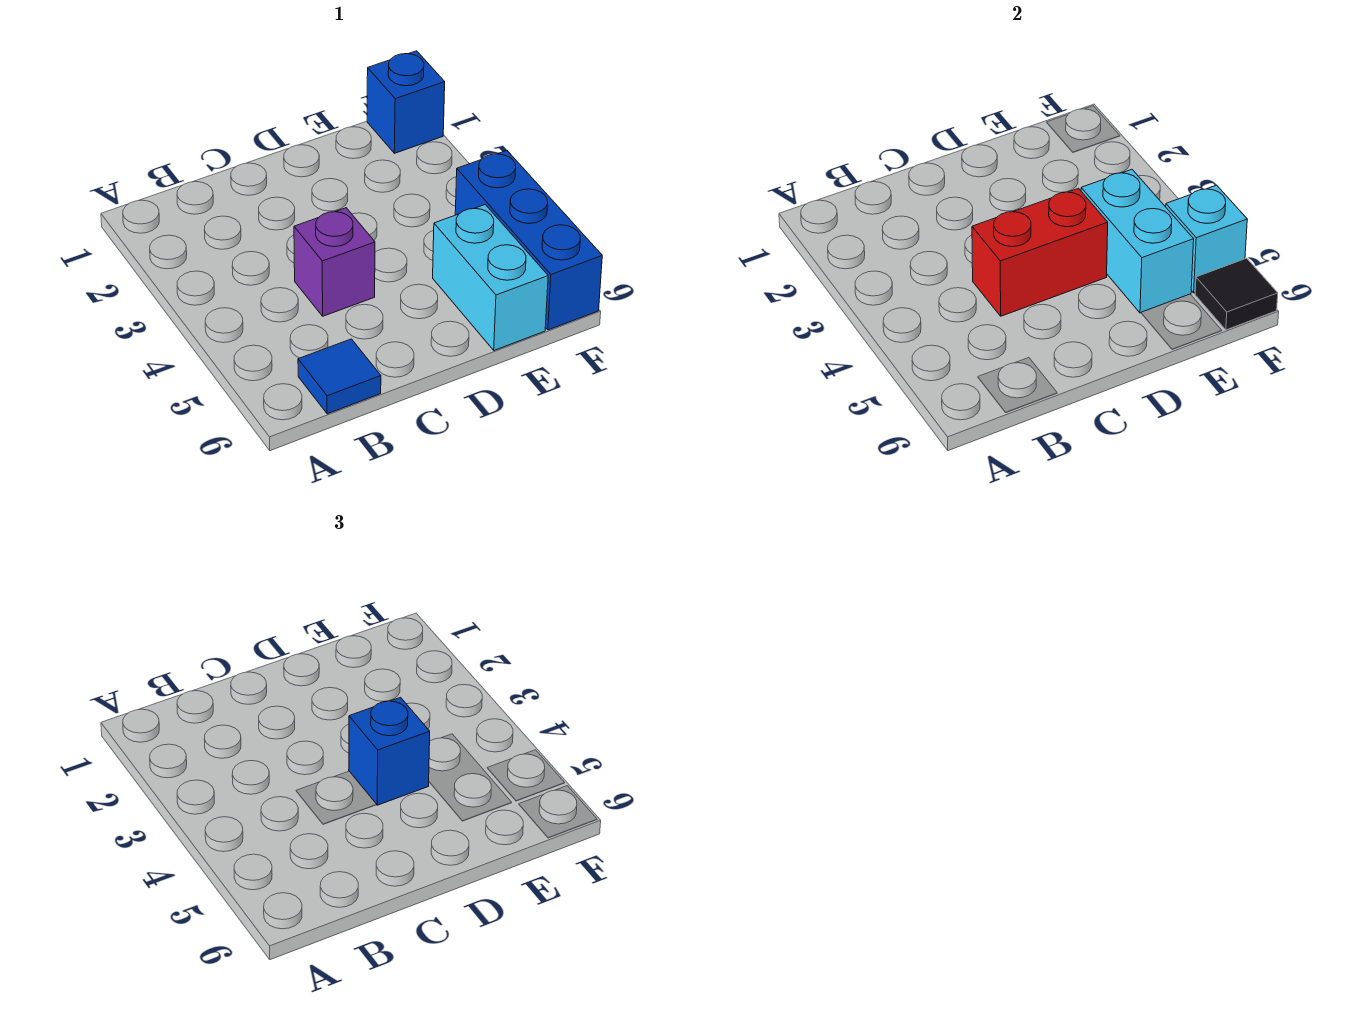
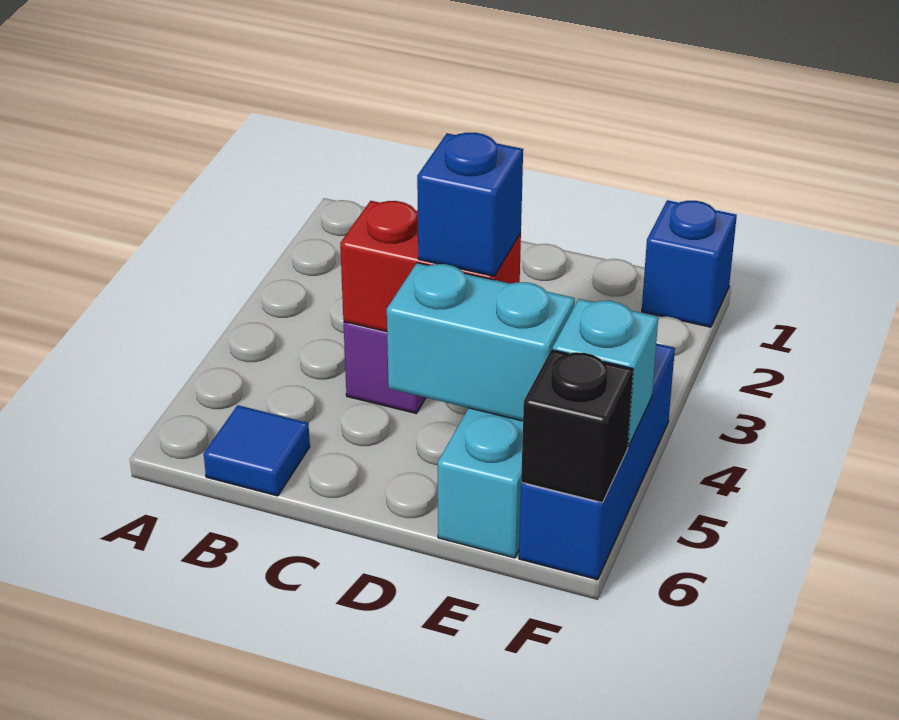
cyan brick E4:E5 level 2 -> cyan brick D5:E5 level 2
black tile F6 level 2 -> black brick F6 level 2

